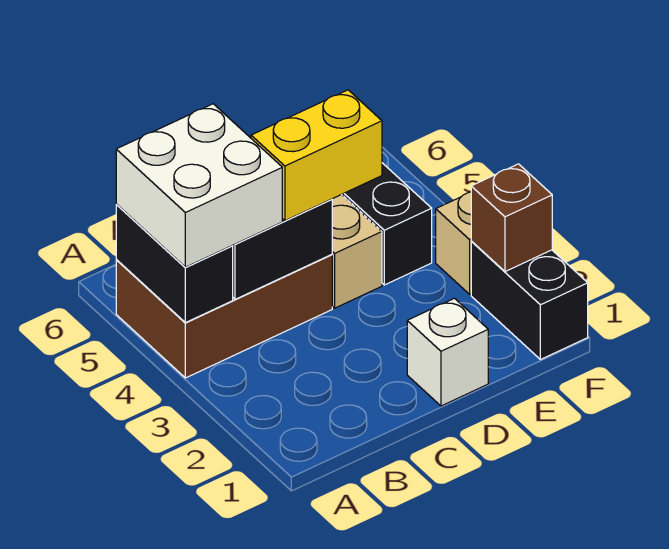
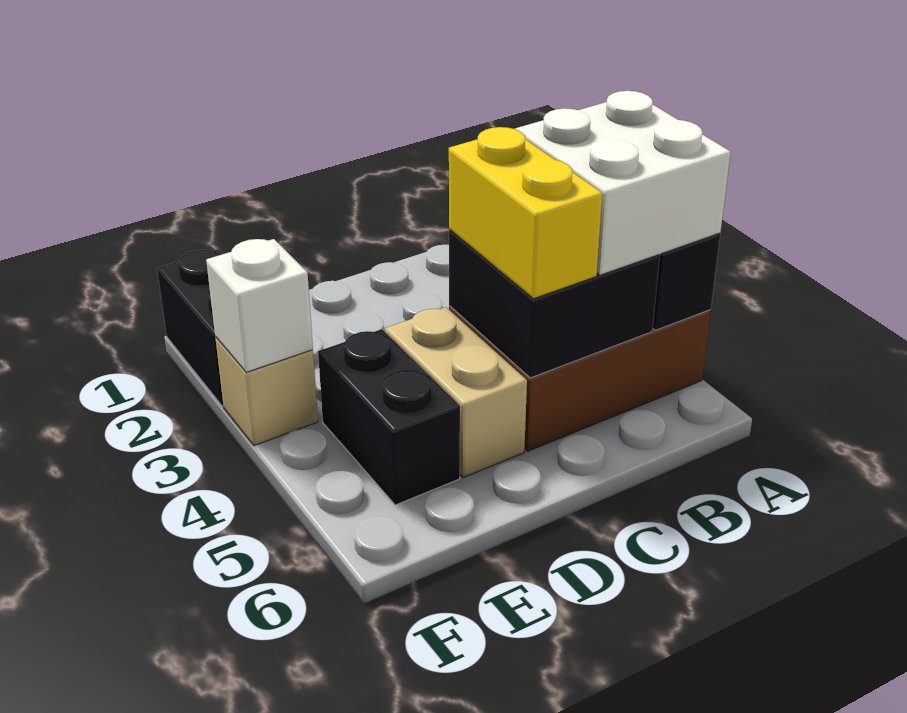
yellow brick C4:D4 level 3 -> yellow brick C4:C5 level 3
white brick D1 level 1 -> white brick F3 level 2
brown brick F2 level 2 -> none

